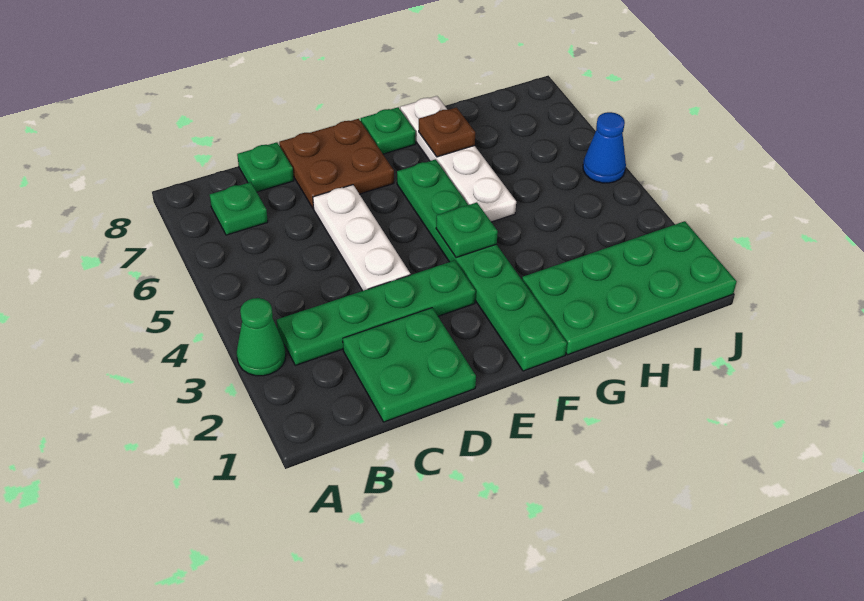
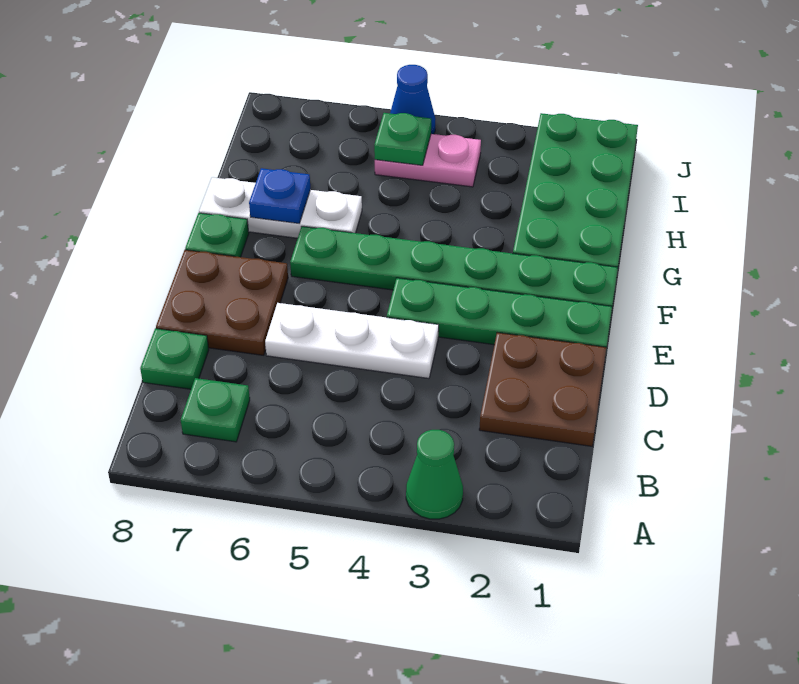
green plate B3:E3 level 1 -> green plate E1:E4 level 1
green plate C1:D2 level 1 -> brown plate C1:D2 level 1
green plate F4 level 2 -> green plate I5 level 2
white plate G5:G8 level 1 -> white plate G6:G8 level 1
brown plate G7 level 2 -> blue plate G7 level 2
none -> pink plate I4:I5 level 1

